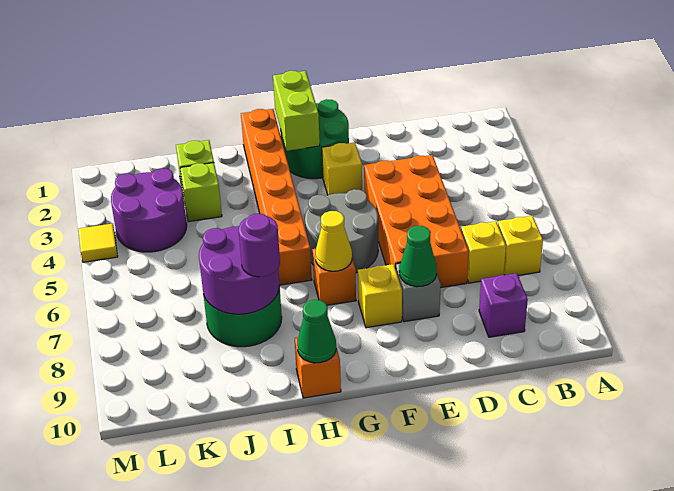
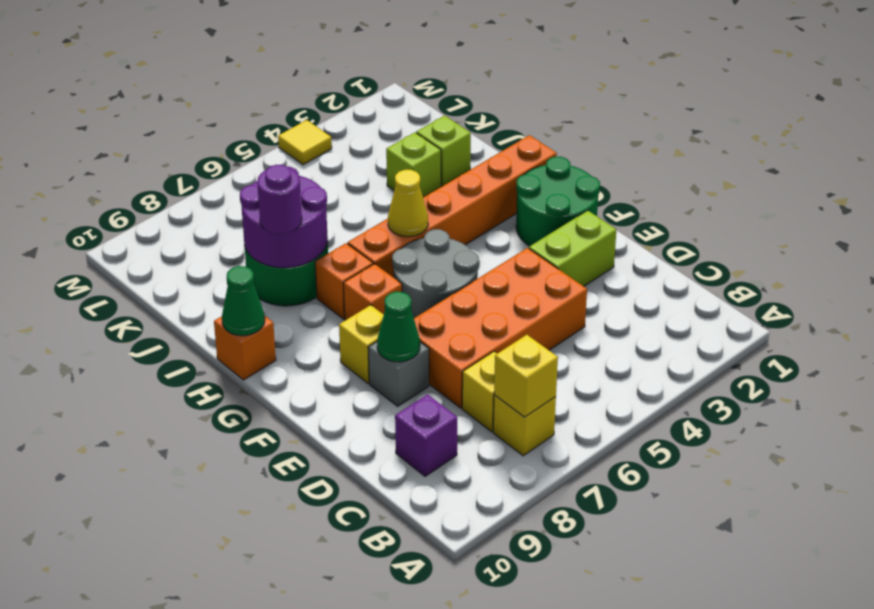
yellow brick F3 level 1 -> yellow brick B7 level 2
lime brick G1:G2 level 2 -> lime brick E2:E3 level 1
yellow cone G7 level 2 -> yellow cone H5 level 2
none -> orange brick H7 level 1
purple round brick K3:L4 level 1 -> none

